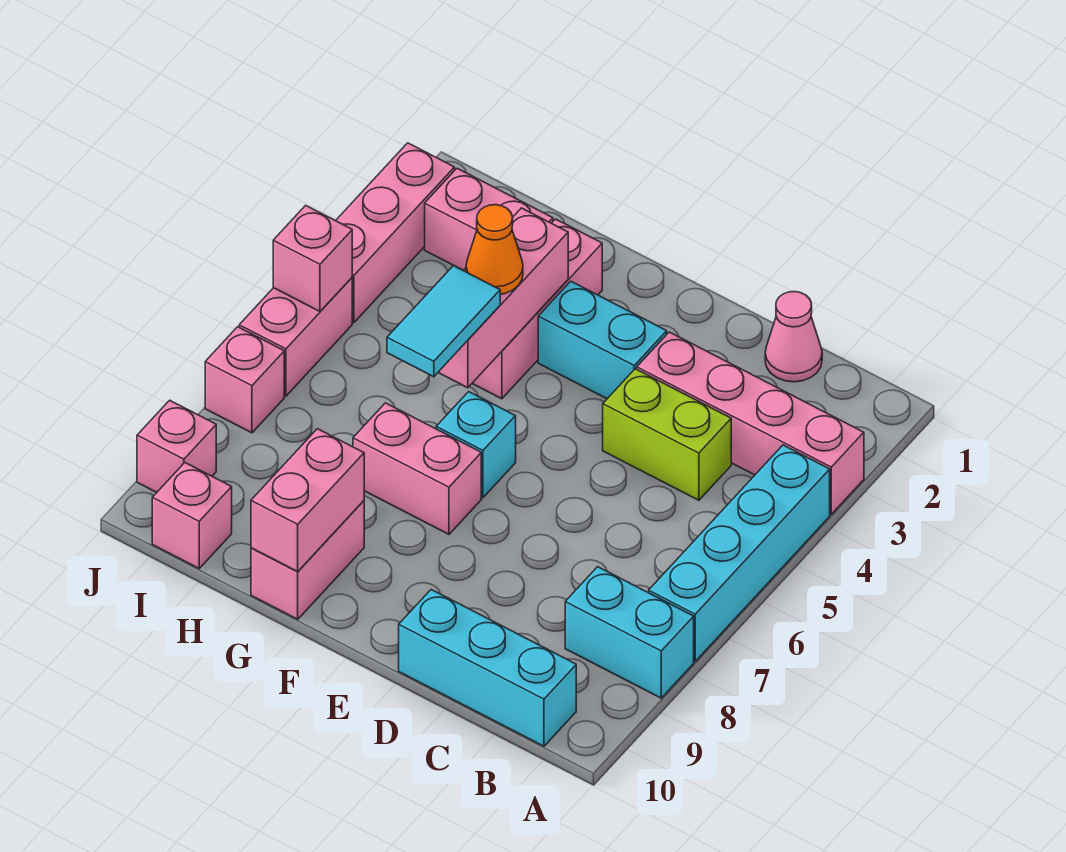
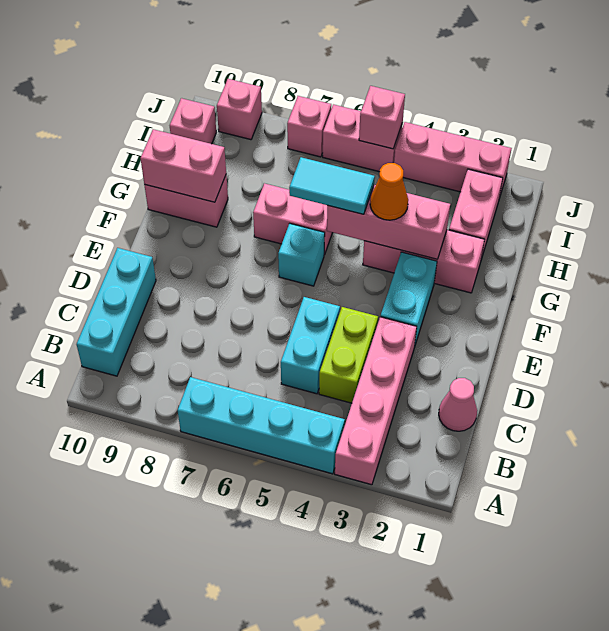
cyan brick A8:B8 level 1 -> cyan brick C5:D5 level 1
pink brick F7:G7 level 1 -> pink brick G6:G7 level 1

